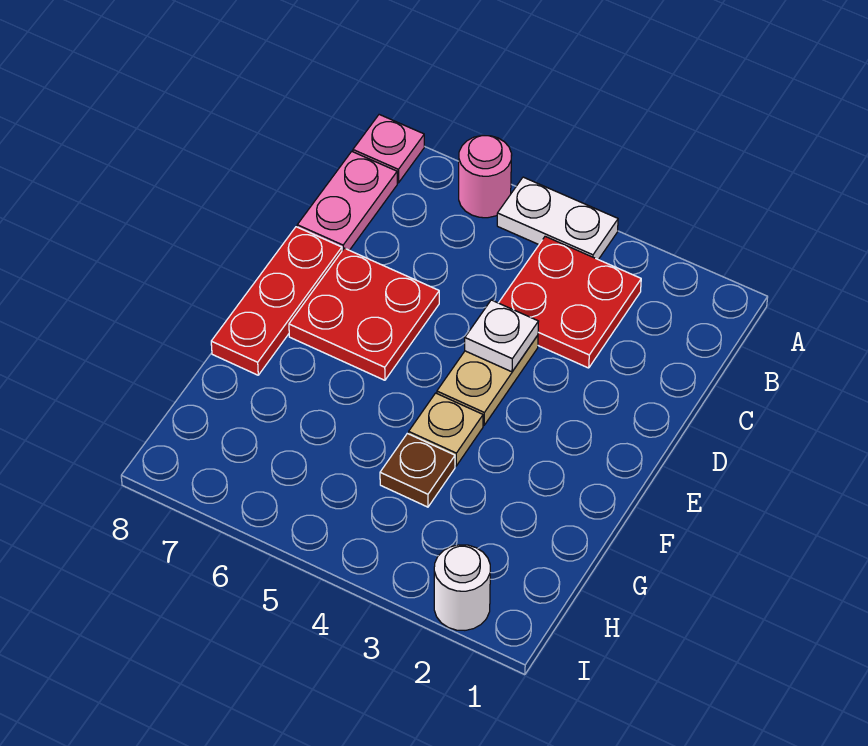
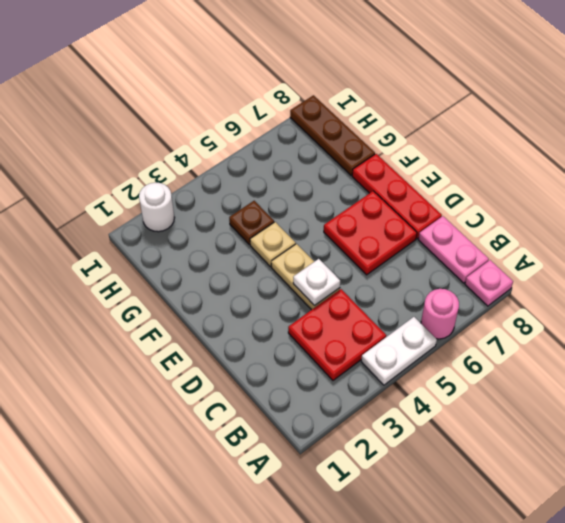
none -> brown plate G8:I8 level 1

